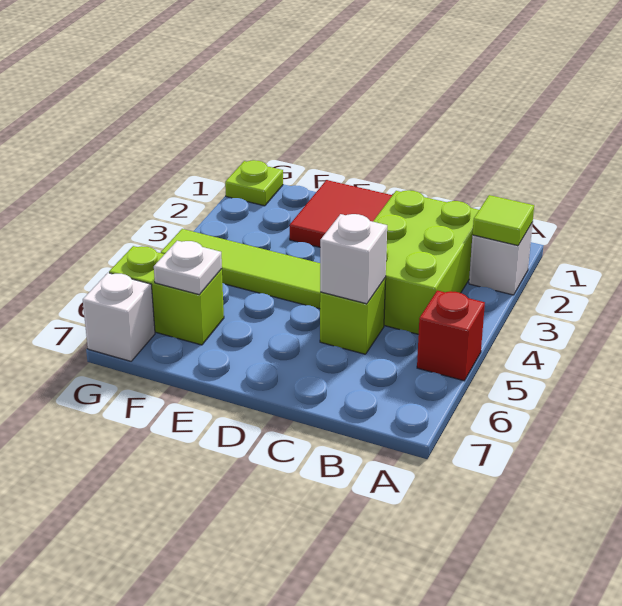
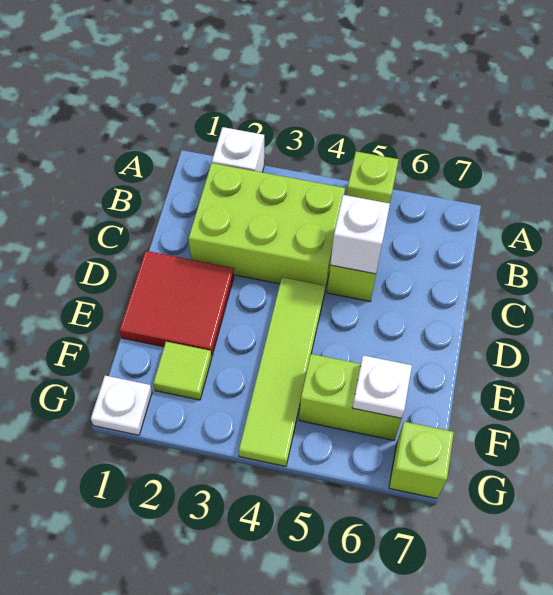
lime tile A2 level 2 -> lime tile F2 level 1
red brick A5 level 1 -> lime brick A5 level 1
lime brick F6:G6 level 1 -> lime brick F5:F6 level 1
lime plate G1 level 1 -> white plate G1 level 1
white brick G7 level 1 -> lime brick G7 level 1

